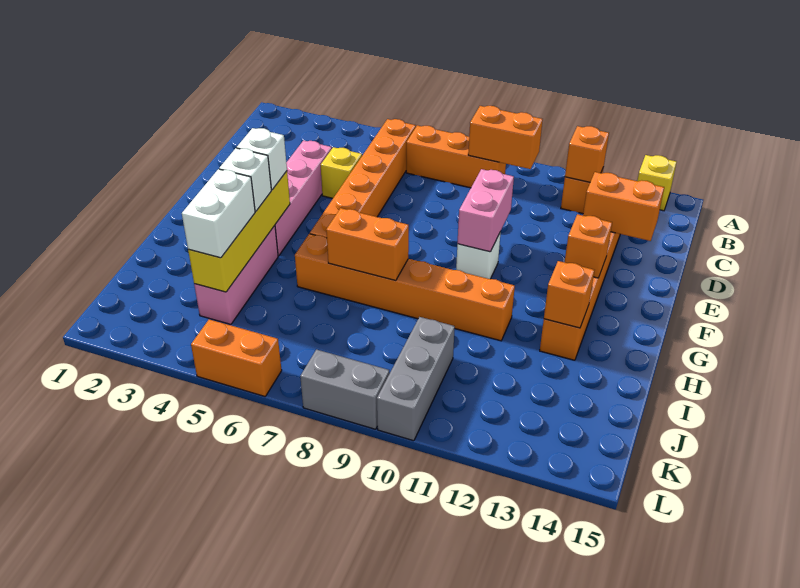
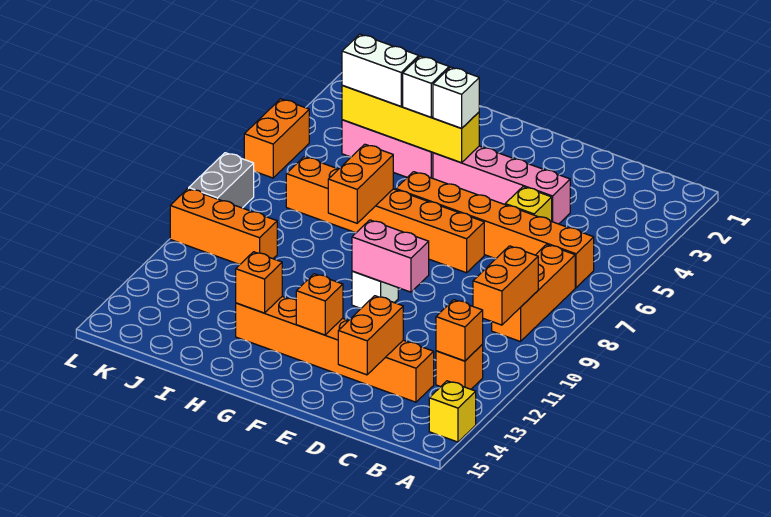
orange brick H6:H11 level 1 -> orange brick E7:J7 level 1
grey brick J10:L10 level 1 -> orange brick J10:L10 level 1

